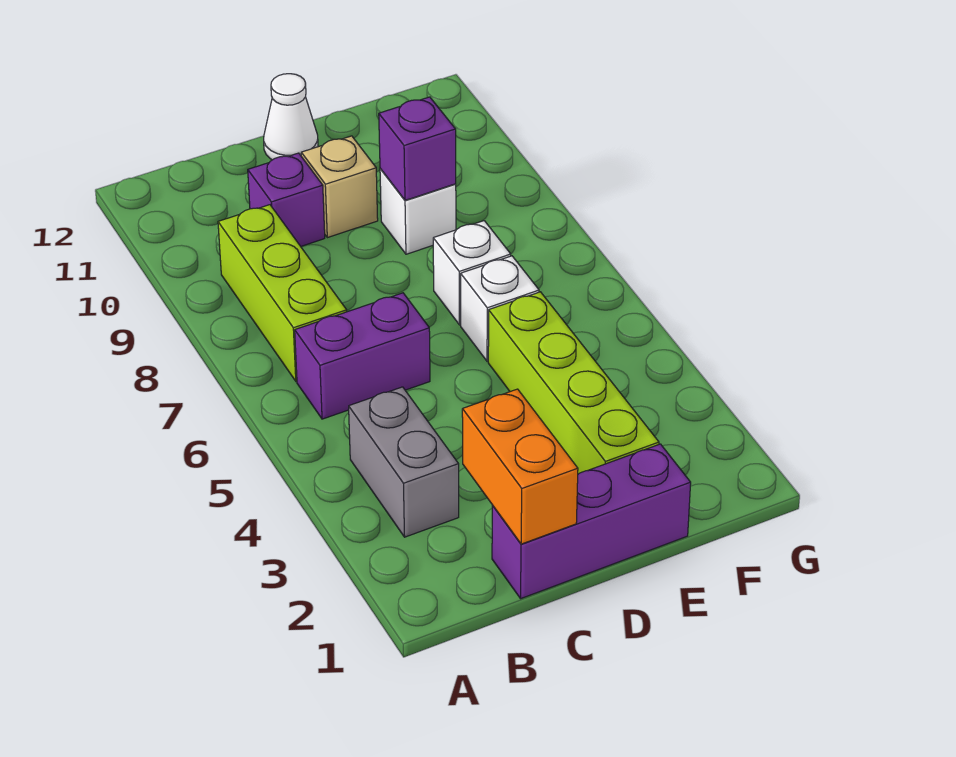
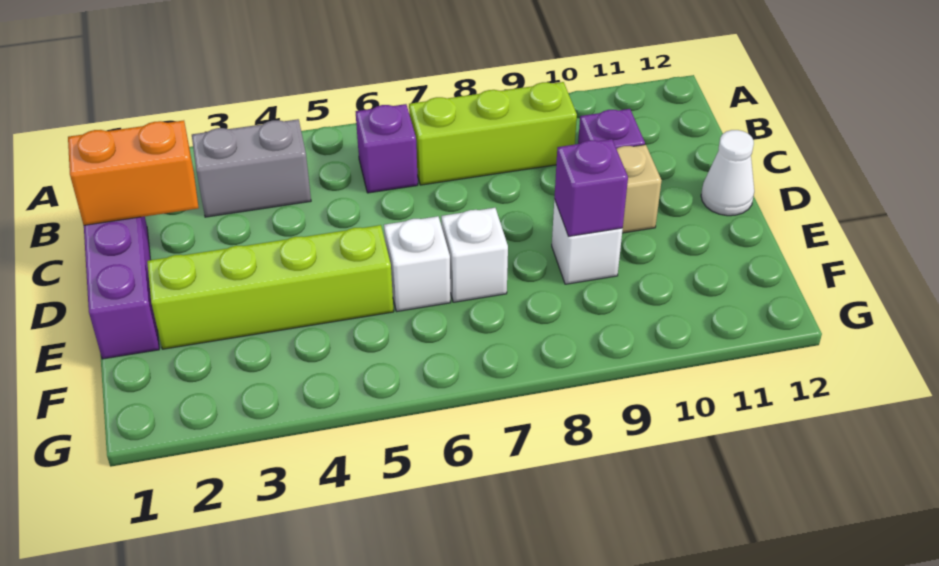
purple brick B6:C6 level 1 -> purple brick B6 level 1

